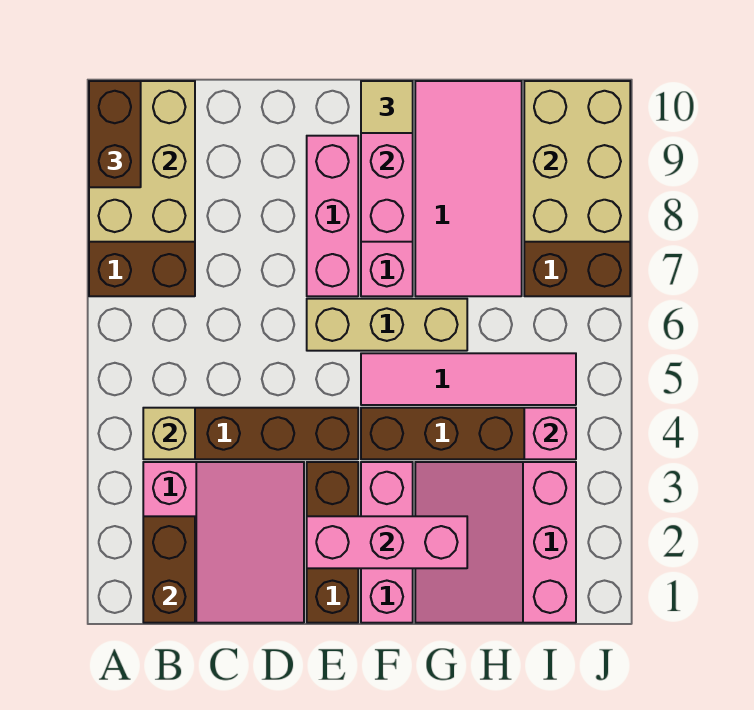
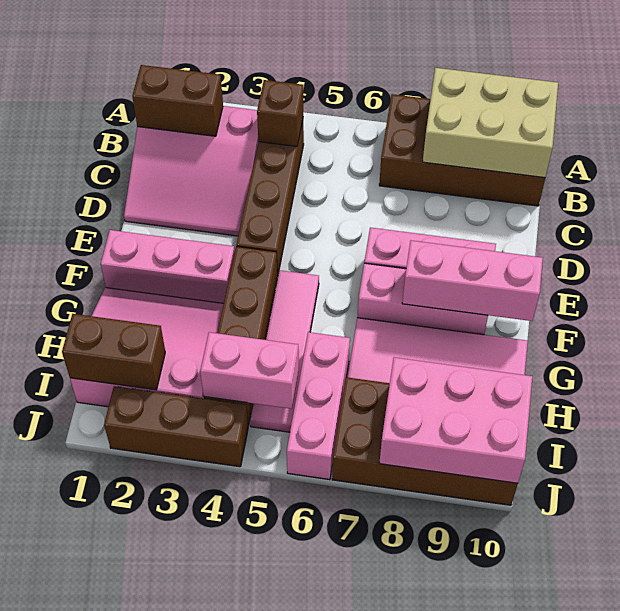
brown brick A9:A10 level 3 -> brown brick I1:I2 level 2
tan brick B4 level 2 -> brown brick B4 level 2
brown brick E1:E3 level 1 -> brown brick J2:J4 level 1
pink brick E2:G2 level 2 -> pink brick H6:J6 level 1
tan brick E6:G6 level 1 -> none
tan tile F10 level 3 -> none
pink brick I4 level 2 -> pink brick I4:I5 level 2
tan brick I8:J10 level 2 -> pink brick I8:J10 level 2

